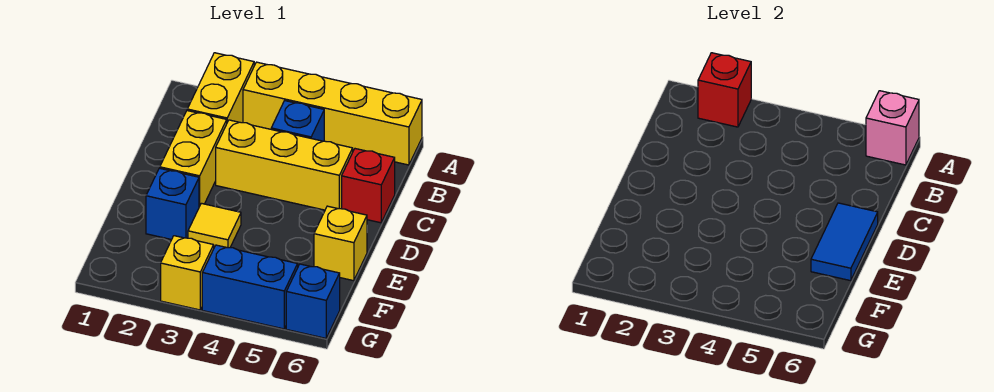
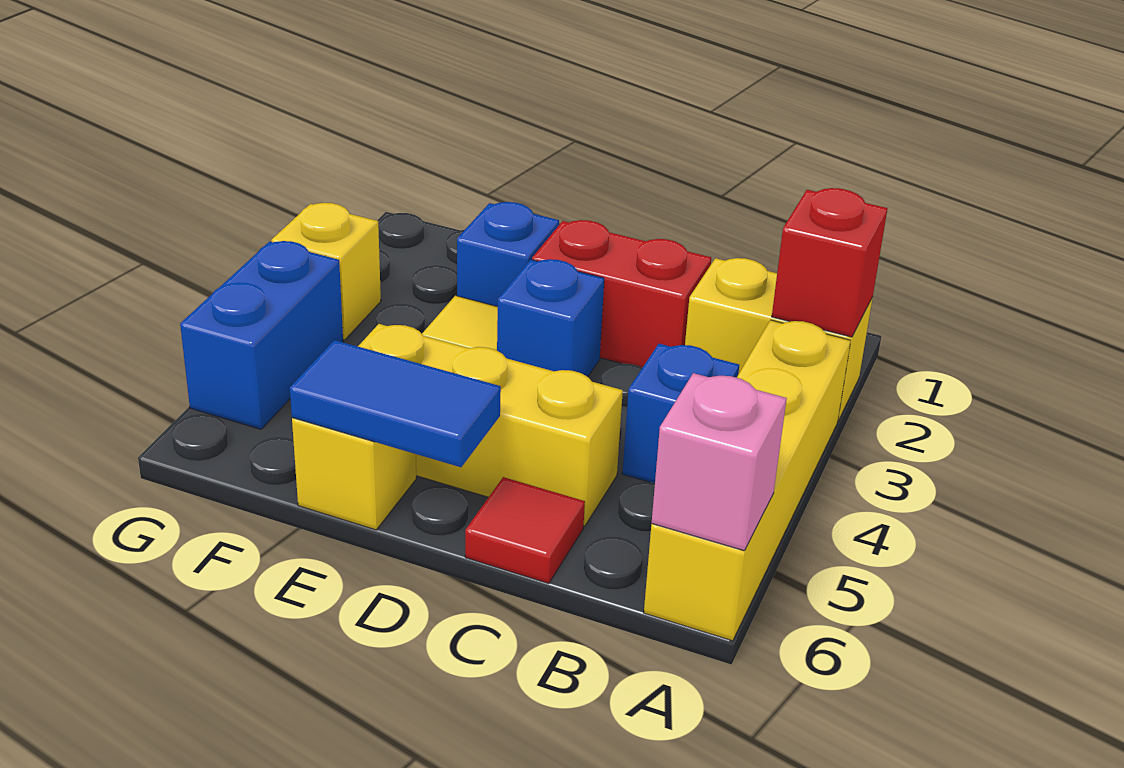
yellow brick C2:D2 level 1 -> red brick C2:D2 level 1
yellow brick C3:C5 level 1 -> yellow brick C5:E5 level 1
red brick C6 level 1 -> red tile C6 level 1
blue brick G6 level 1 -> blue brick D3 level 1

